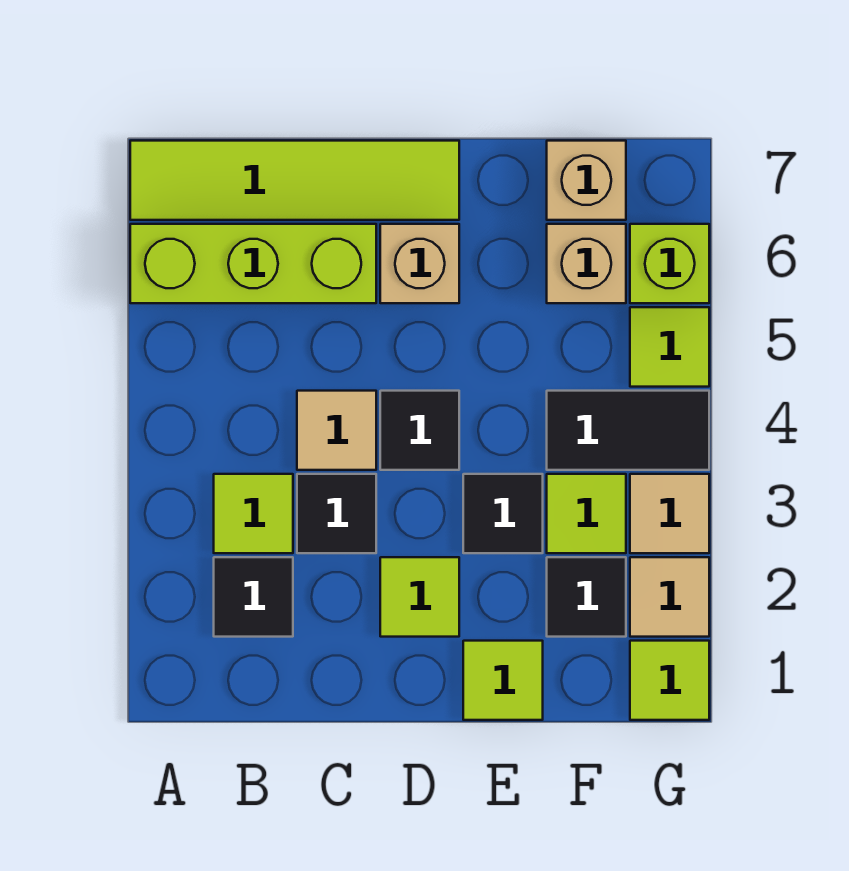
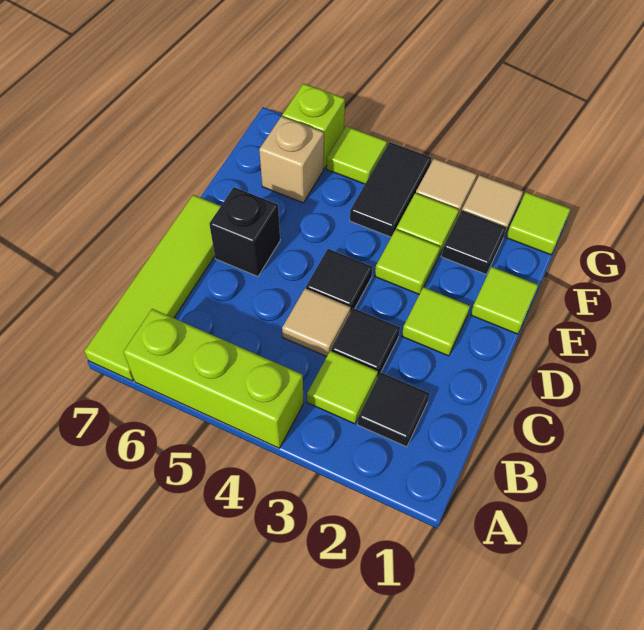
lime brick A6:C6 level 1 -> lime brick A4:A6 level 1
tan brick D6 level 1 -> black brick D6 level 1
black tile E3 level 1 -> lime tile E3 level 1
tan brick F7 level 1 -> none

